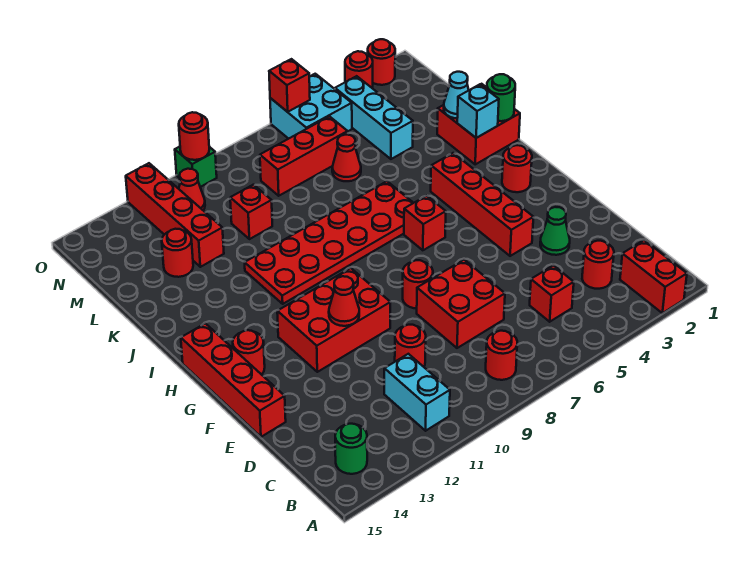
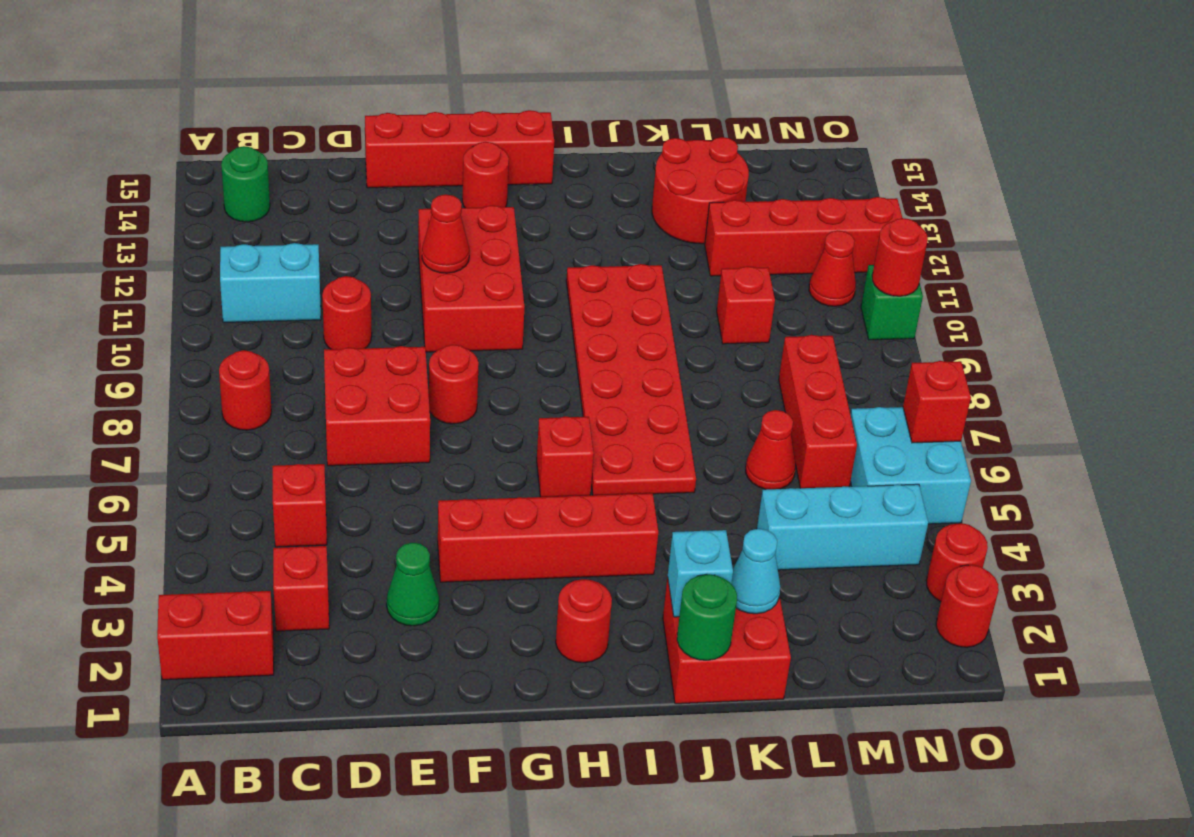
red round brick C3 level 1 -> red brick C3 level 1
red round brick L13 level 1 -> red round brick K13:L14 level 1

